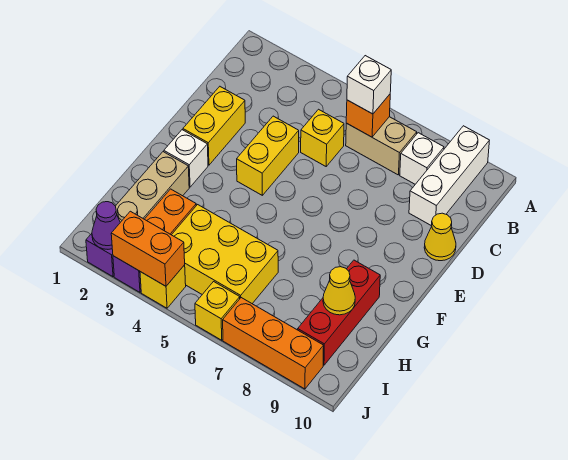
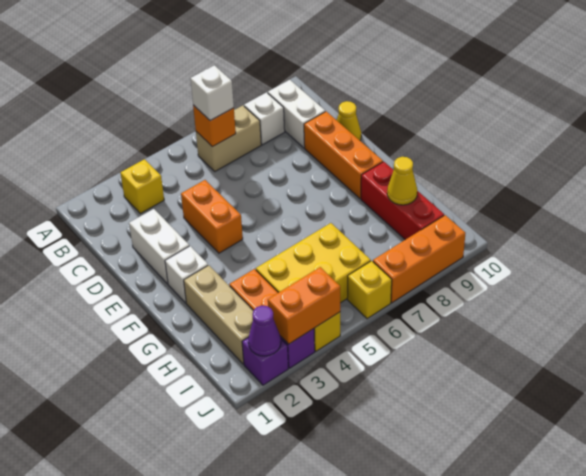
white brick A9:C9 level 1 -> white brick B9:C9 level 1
yellow brick C5 level 1 -> yellow brick B3 level 1
yellow brick D2:E2 level 1 -> white brick D2:E2 level 1
yellow brick D4:E4 level 1 -> orange brick D4:E4 level 1
none -> orange brick D9:F9 level 1

